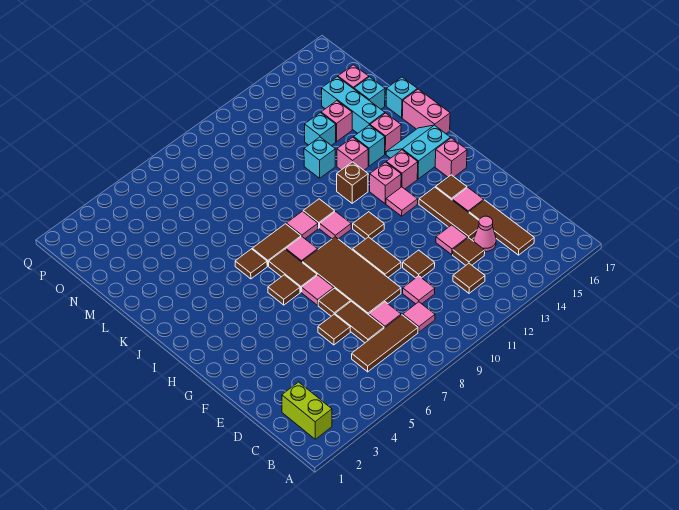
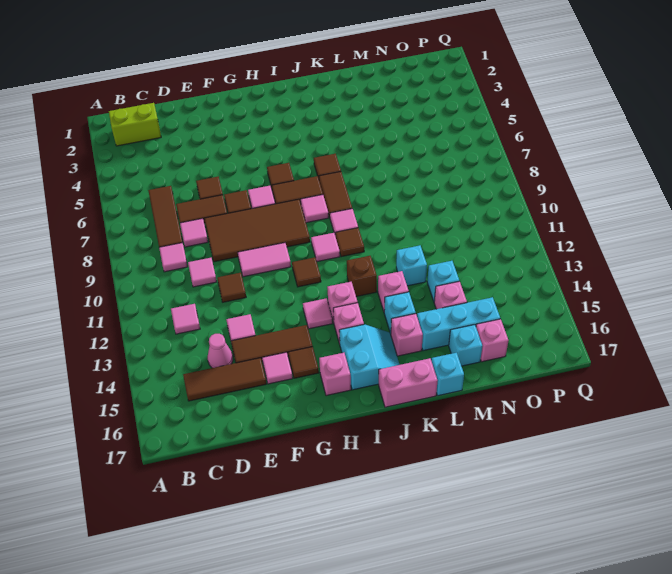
brown tile C12 level 1 -> pink tile C12 level 1
brown tile D13 level 1 -> none
brown tile F10:G10 level 1 -> pink tile F10:G10 level 1

